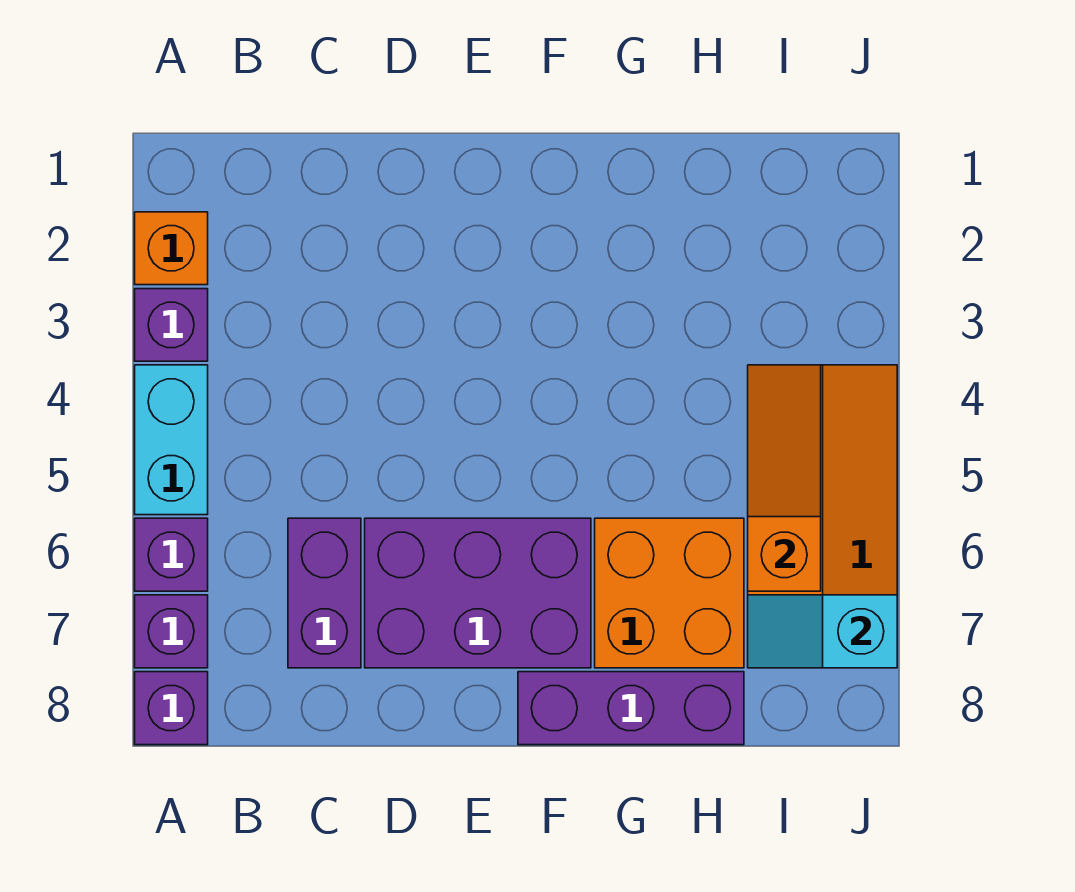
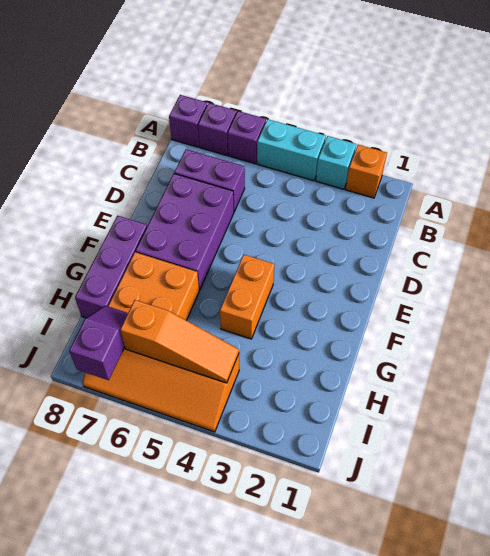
purple brick A3 level 1 -> cyan brick A3 level 1
none -> orange brick F4:G4 level 1
cyan slope I7:J7 level 2 top J -> purple slope I7:J7 level 2 top J

